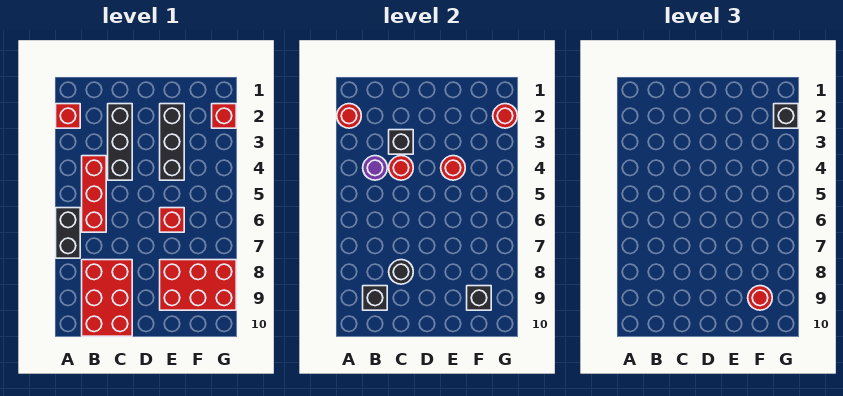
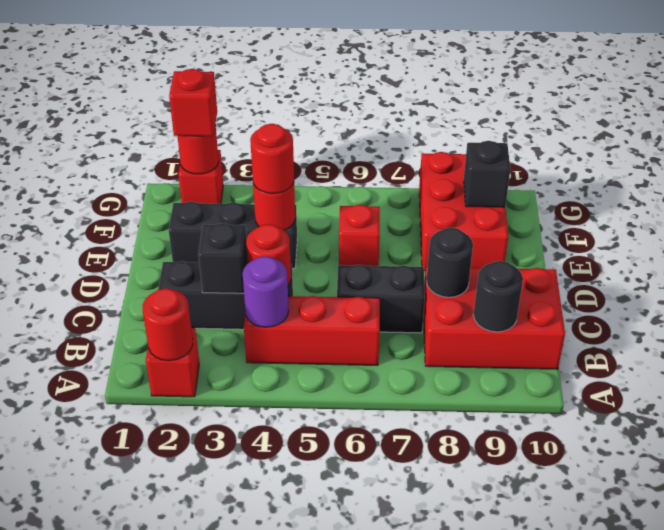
black brick A6:A7 level 1 -> black brick C6:C7 level 1
black brick B9 level 2 -> black round brick B9 level 2
red round brick F9 level 3 -> red round brick E4 level 3
black brick G2 level 3 -> red brick G2 level 3

